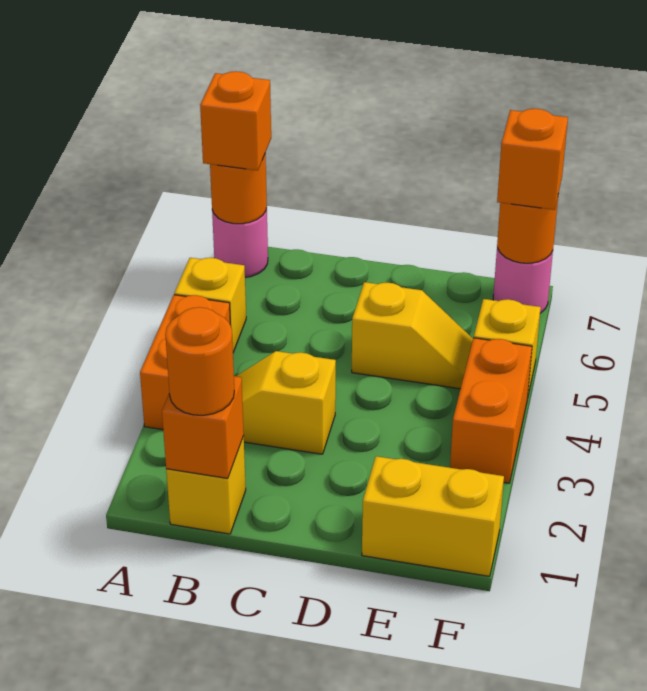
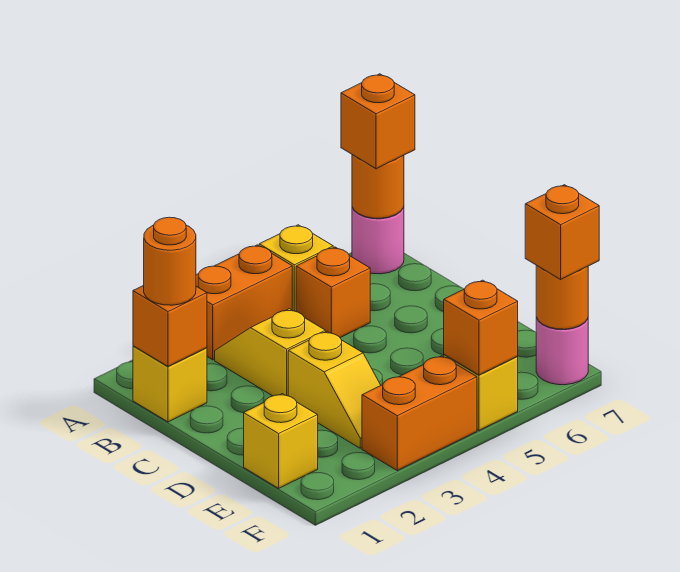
none -> orange brick B5 level 1
yellow slope D5:E5 level 1 top D -> yellow slope D3:E3 level 1 top D
yellow brick E1:F1 level 1 -> yellow brick E1 level 1
none -> orange brick F5 level 2

